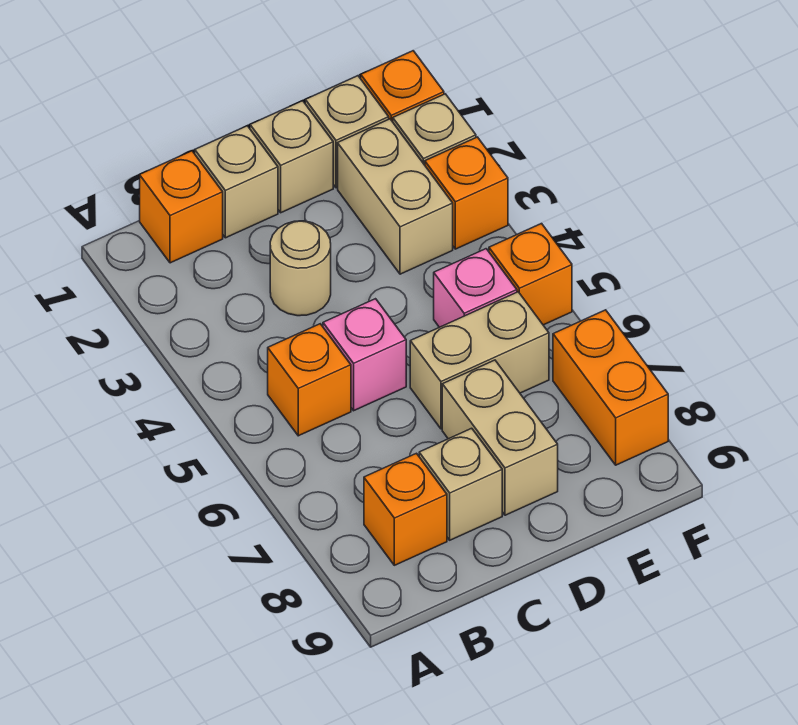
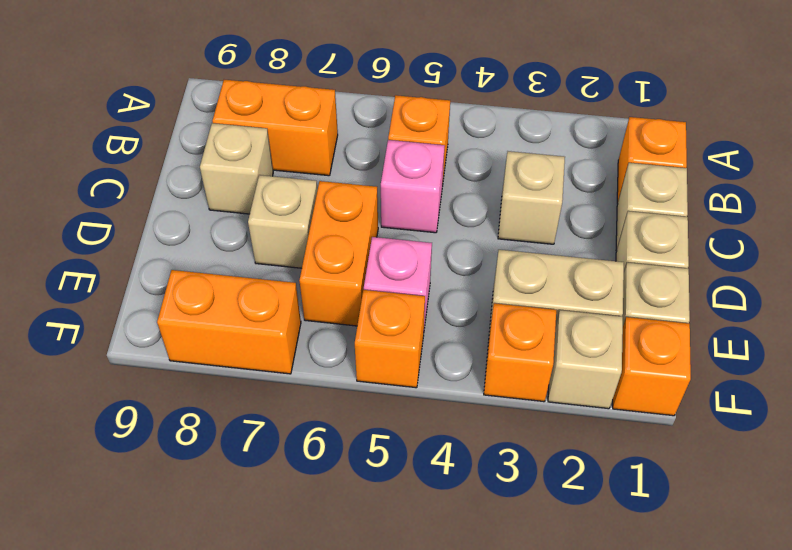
orange brick B8 level 1 -> orange brick B7:B8 level 1
tan round brick C3 level 1 -> tan brick C3 level 1
tan brick D6:E6 level 1 -> orange brick D6:E6 level 1
tan brick D7:D8 level 1 -> tan brick D7 level 1

